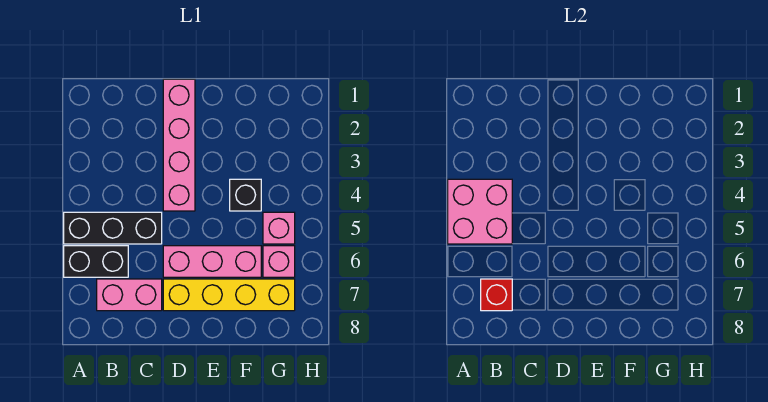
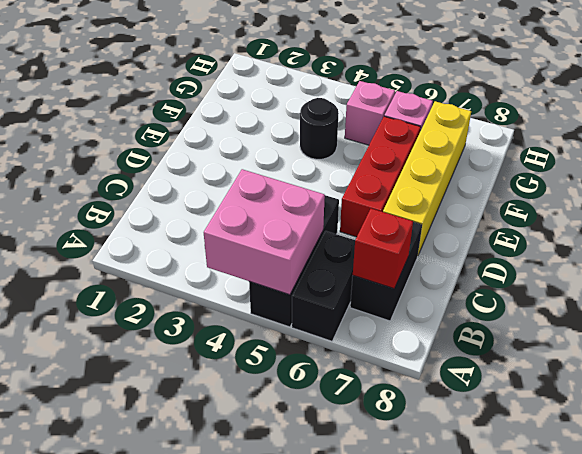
pink brick B7:C7 level 1 -> black brick B7:C7 level 1
pink brick D1:D4 level 1 -> none
pink brick D6:F6 level 1 -> red brick D6:F6 level 1
black brick F4 level 1 -> black round brick F4 level 1

